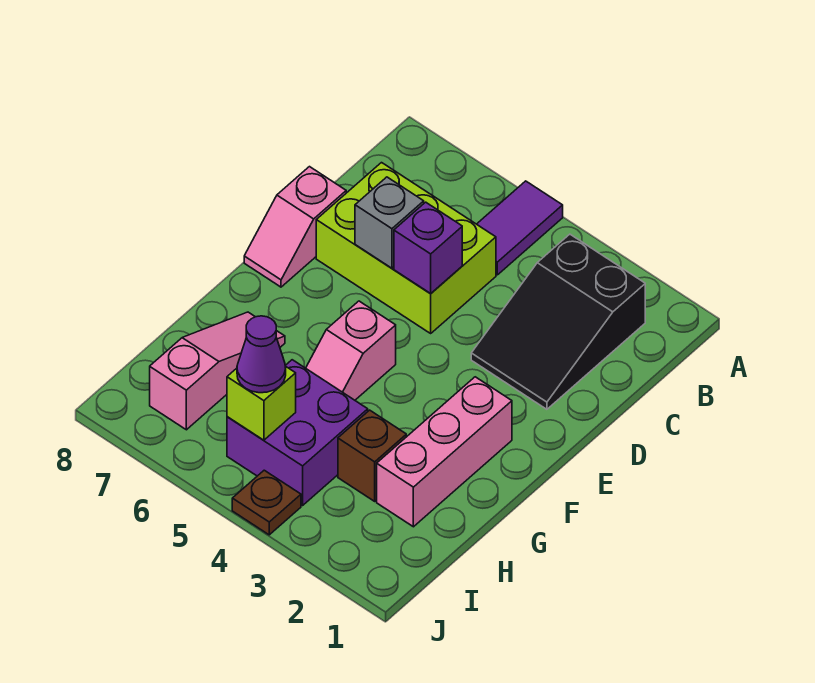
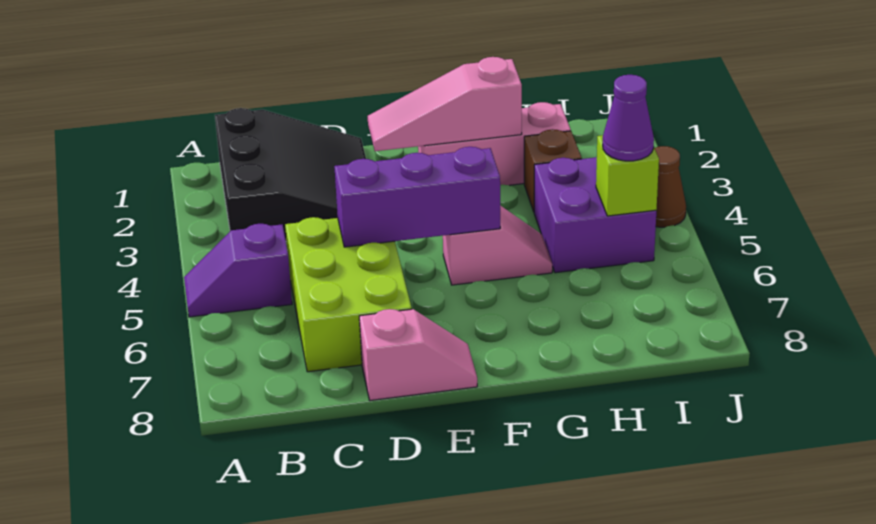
purple tile A5:B5 level 1 -> purple slope A5:B5 level 1 top B
black slope B2:D3 level 1 top B -> black slope B1:D3 level 1 top B
purple brick D5 level 2 -> purple brick D5:F5 level 2
grey brick D6 level 2 -> none
pink slope G7:I7 level 1 top I -> pink slope E2:G2 level 2 top G
brown plate J4 level 1 -> brown cone J4 level 1

